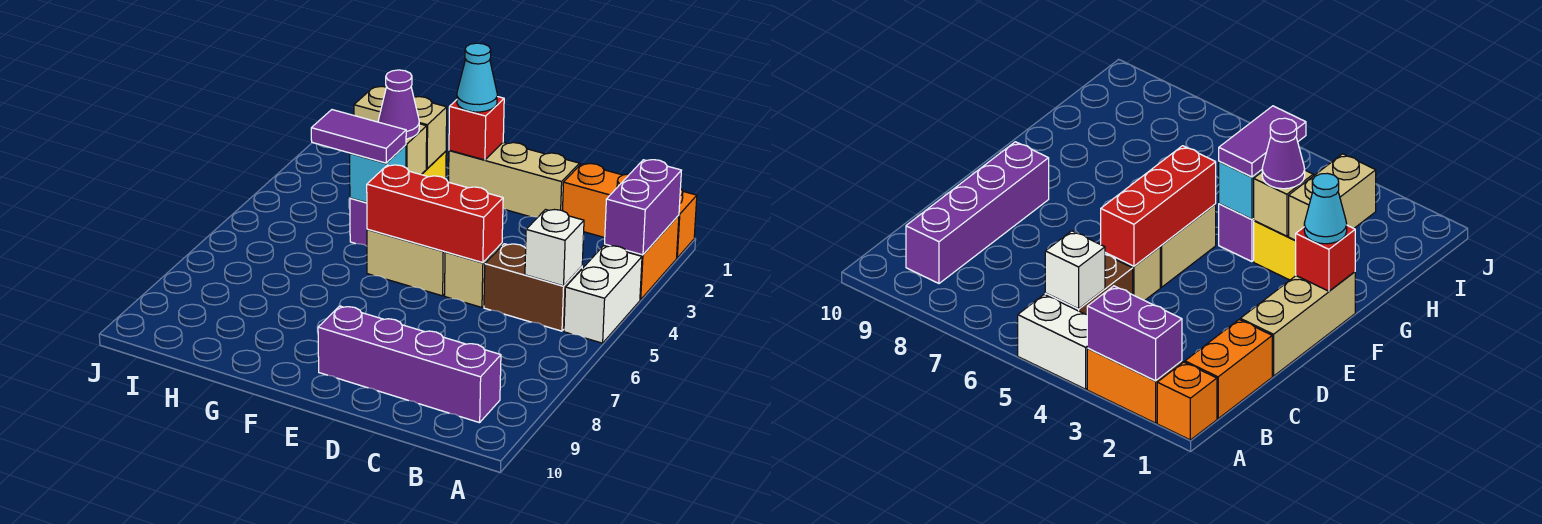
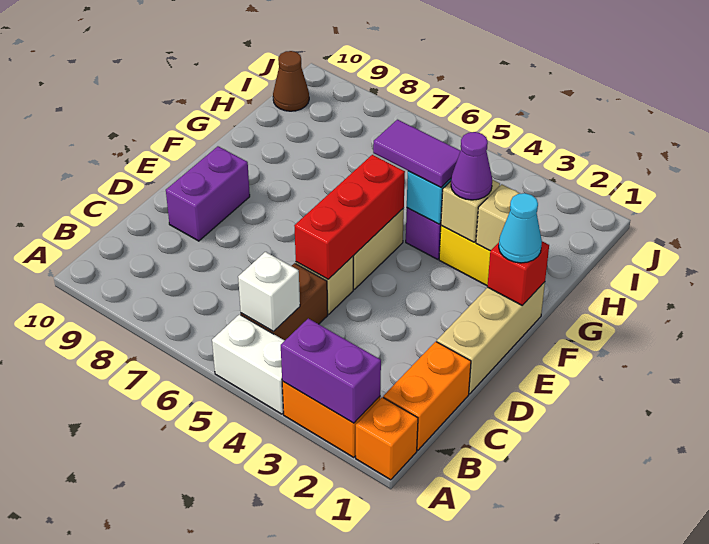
purple brick B9:E9 level 1 -> purple brick D9:E9 level 1
tan brick G2:H2 level 2 -> tan brick G2 level 2
purple tile G4:H4 level 3 -> purple tile G4:G5 level 3
none -> brown cone I10 level 1

